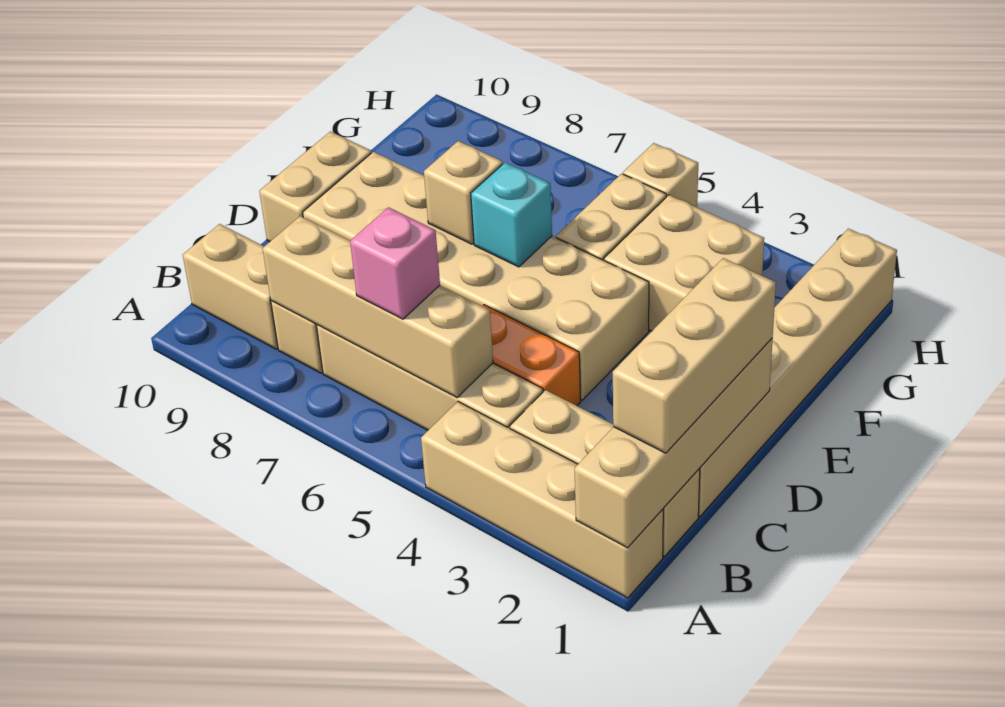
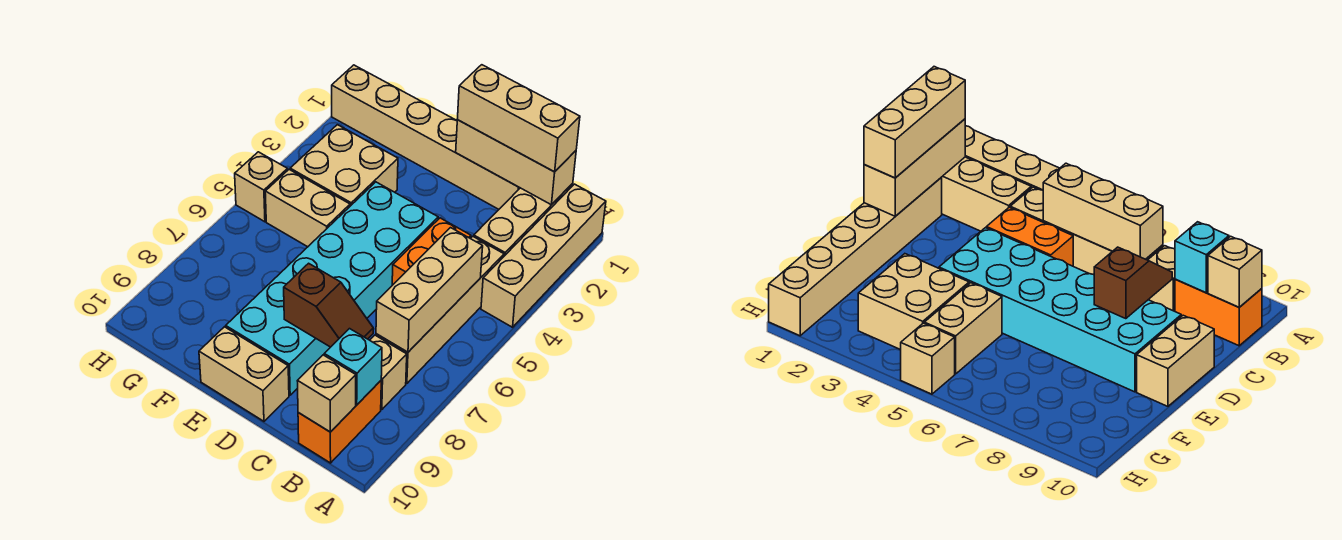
tan brick A1:D1 level 2 -> tan brick B1:D1 level 2
tan brick B5:B8 level 2 -> tan brick B5:B7 level 2
pink brick B6 level 3 -> none
tan brick B9:B10 level 1 -> orange brick B9:B10 level 1
none -> brown slope C8:D8 level 2 top D
tan brick D4:E9 level 1 -> cyan brick D4:E9 level 1
cyan brick E6 level 2 -> cyan brick B9 level 2
tan brick E7 level 2 -> tan brick B10 level 2

